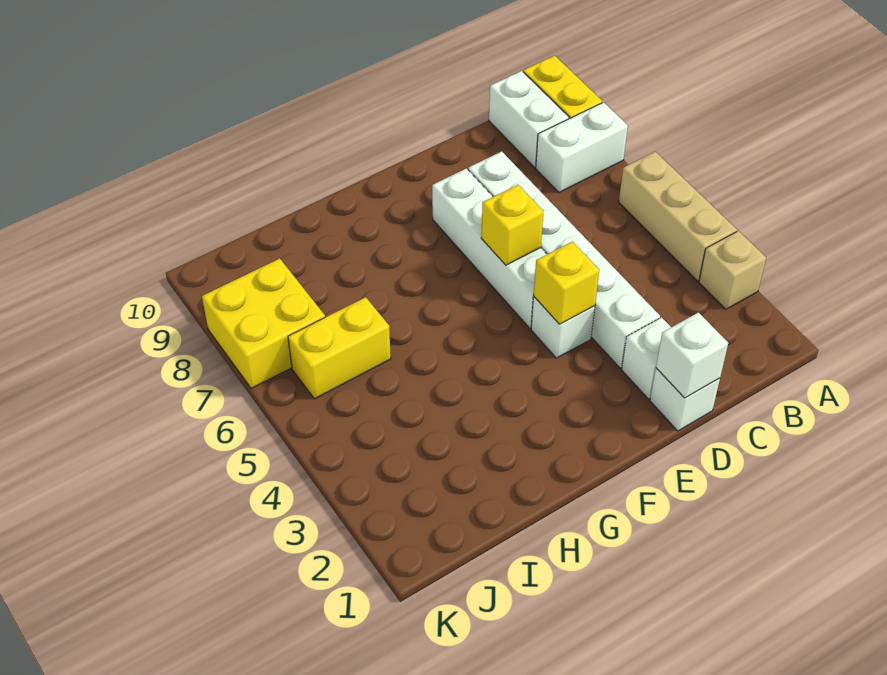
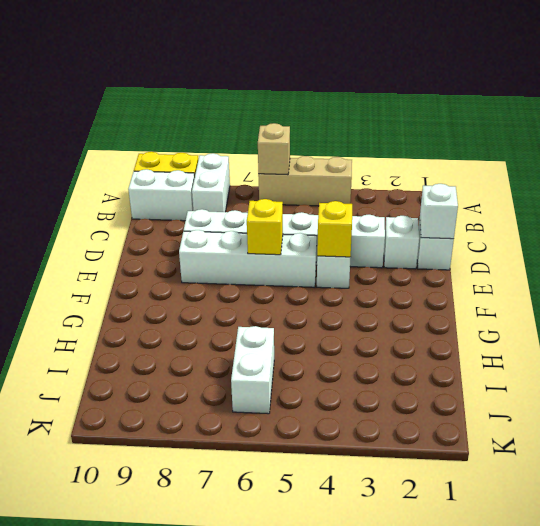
tan brick A3 level 1 -> tan brick A6 level 2
yellow brick I6:J6 level 1 -> white brick I6:J6 level 1
yellow brick J7:K8 level 1 -> none

